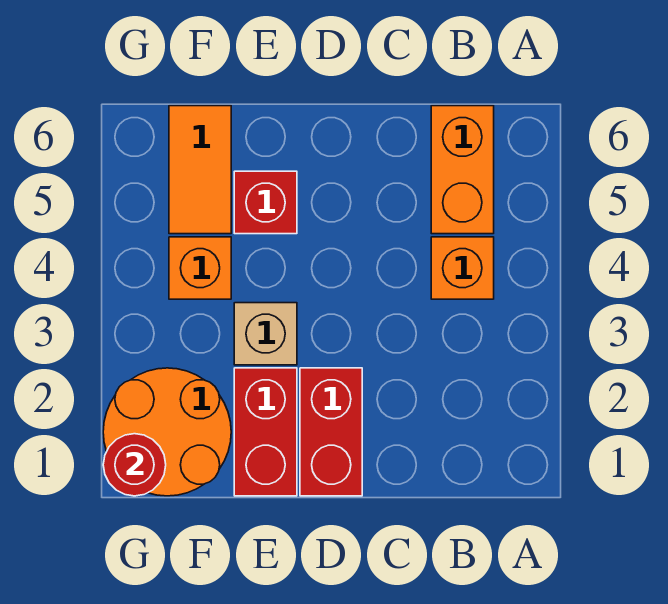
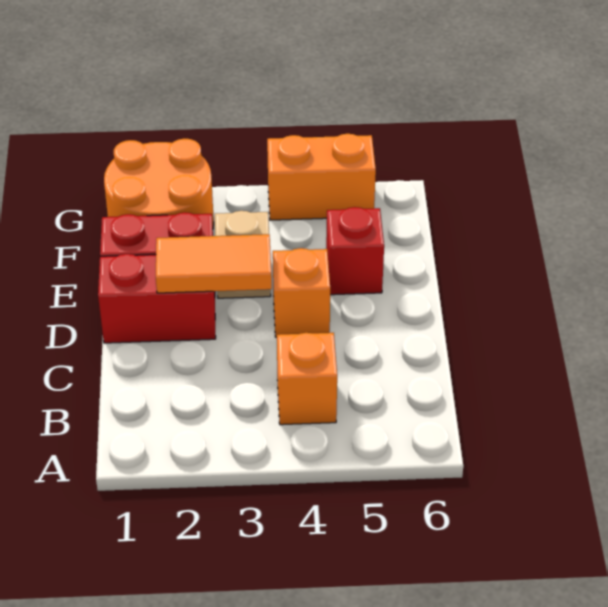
orange brick B5:B6 level 1 -> orange brick G4:G5 level 1
orange brick F4 level 1 -> orange brick D4 level 1
orange tile F5:F6 level 1 -> orange tile D2:D3 level 2
red round brick G1 level 2 -> none

